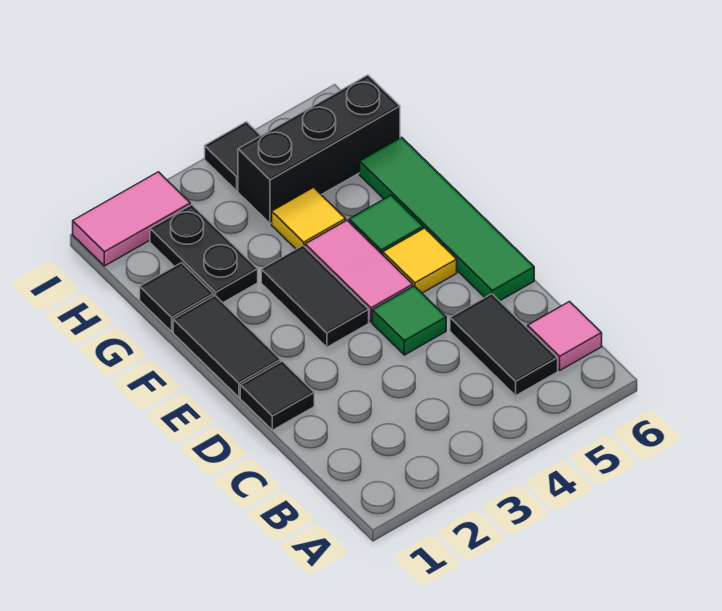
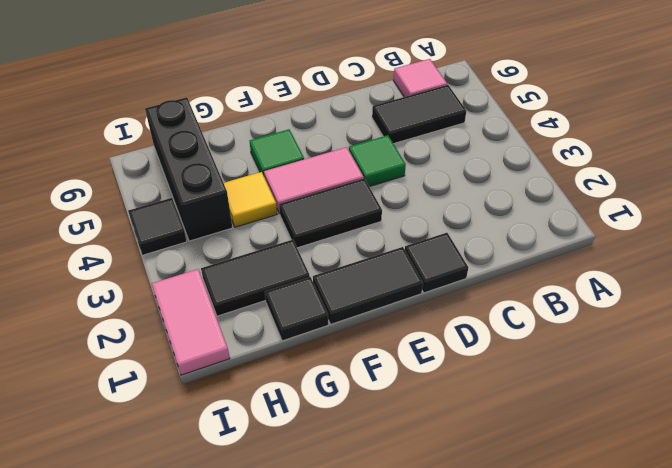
green tile D6:G6 level 1 -> none
yellow tile E5 level 1 -> none
black plate G2:H2 level 1 -> black tile G2:H2 level 1

